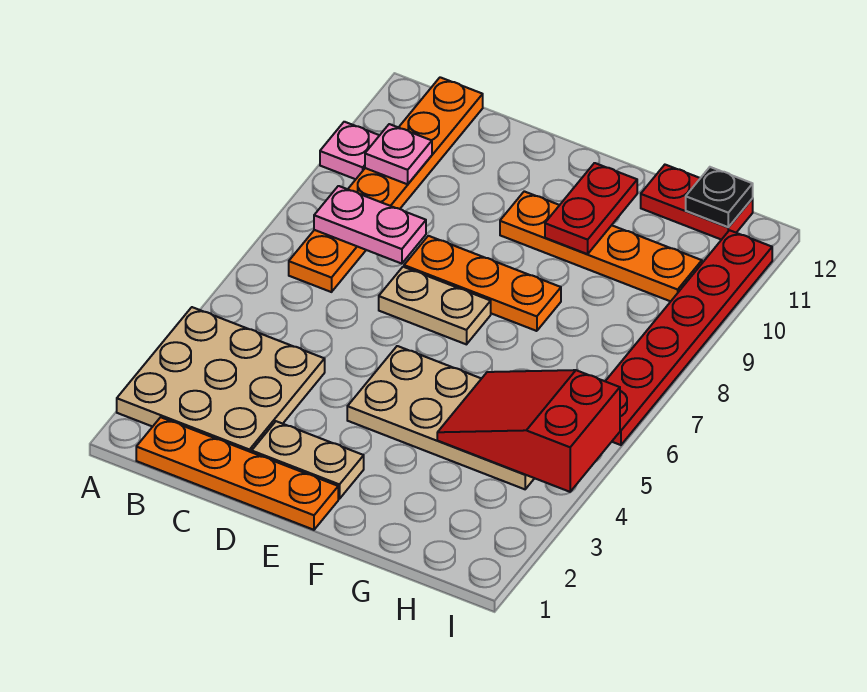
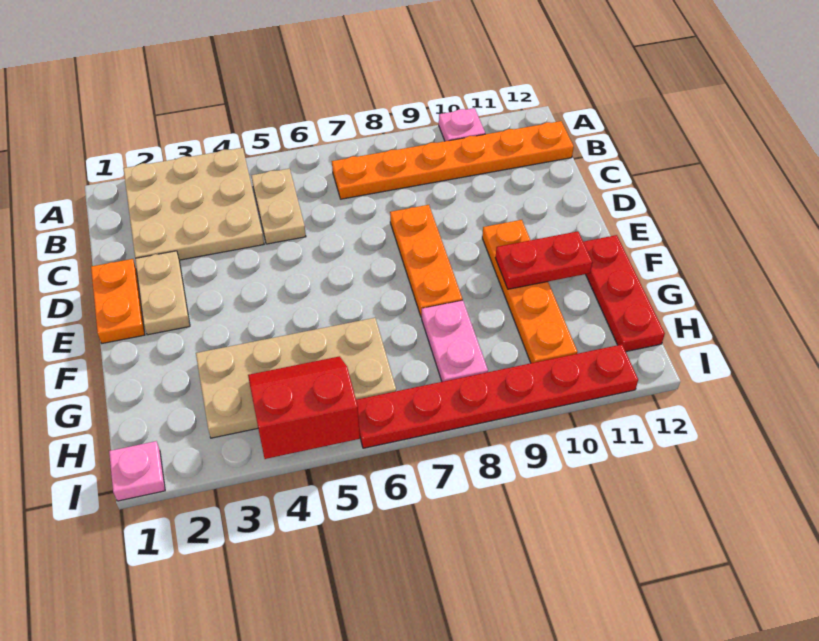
orange plate B1:E1 level 1 -> orange plate D1:E1 level 1
pink plate B8:C8 level 2 -> pink plate G8:H8 level 1
pink plate B10 level 2 -> pink plate I1 level 1
tan plate D7:E7 level 1 -> tan plate B5:C5 level 1
tan plate E4:H5 level 1 -> tan plate G3:H6 level 1
red slope G4:I5 level 2 top I -> red slope H4:I5 level 2 top I
red plate G12:H12 level 1 -> red plate F12:H12 level 1
black plate H12 level 2 -> none

